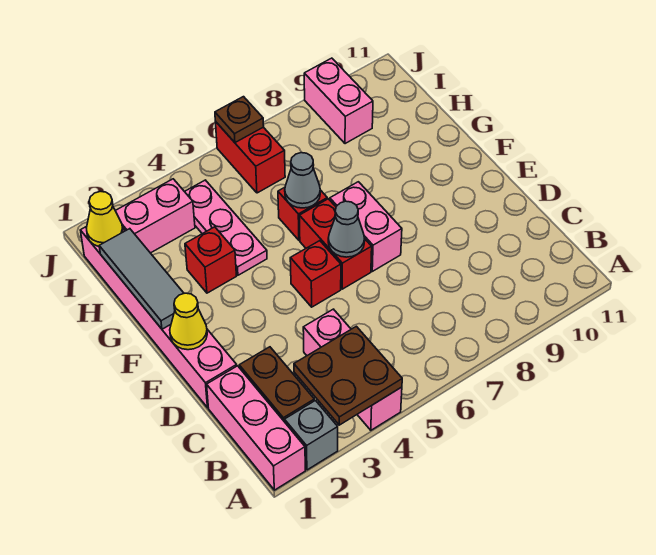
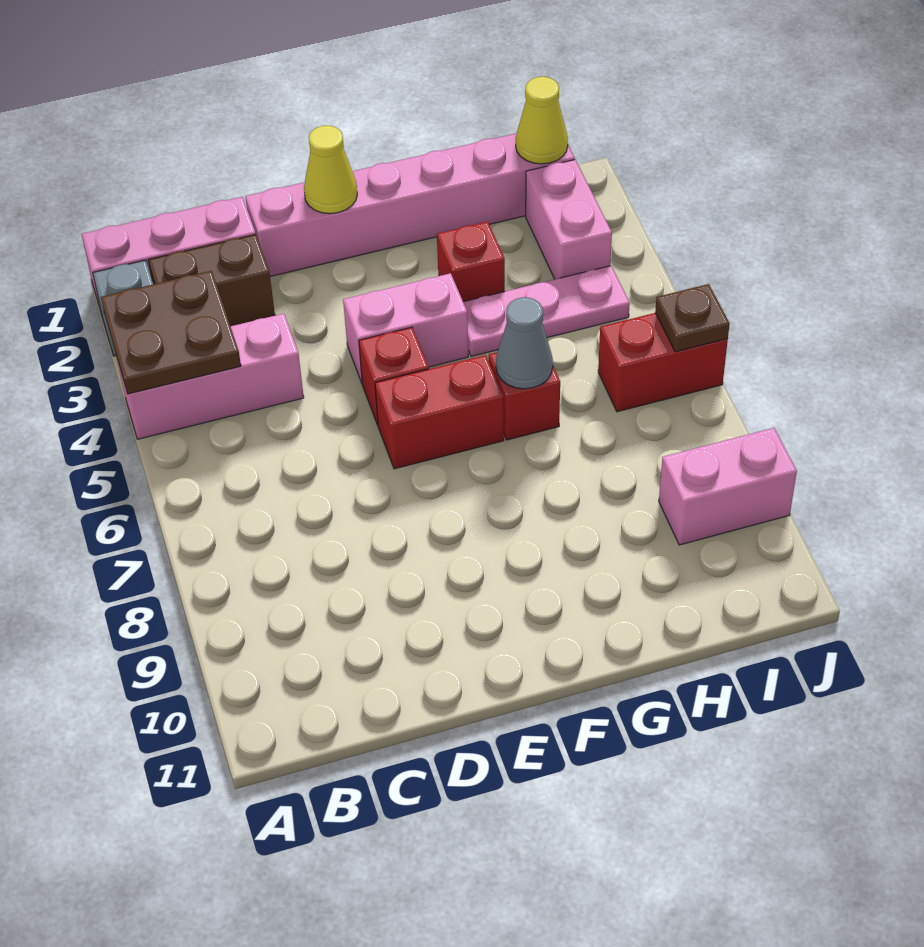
grey cone E6 level 2 -> none
pink brick E7:F7 level 1 -> pink brick E4:F4 level 1
grey tile F1:H1 level 2 -> none

